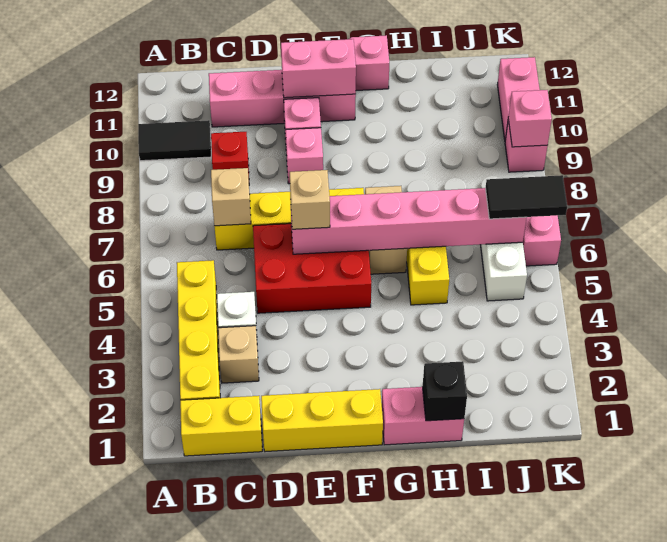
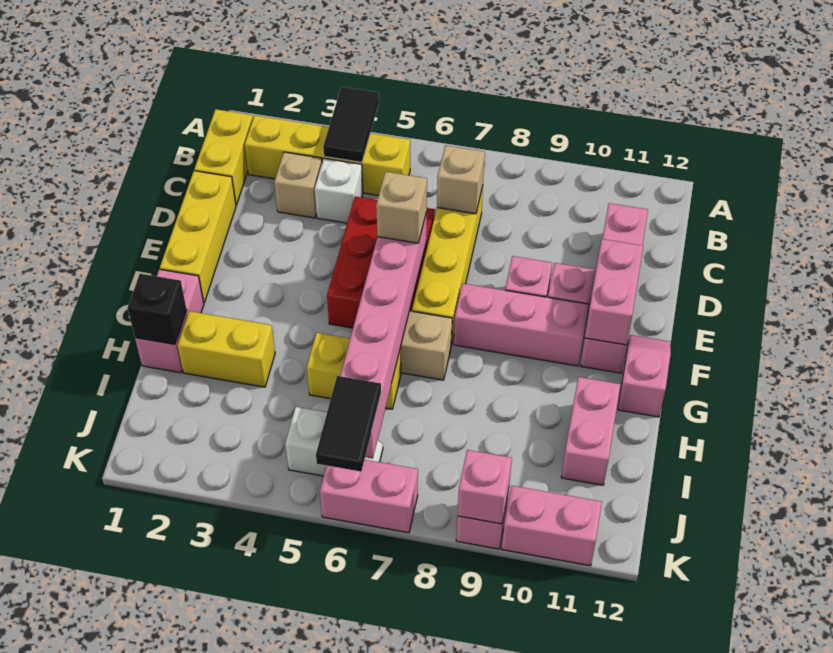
black tile A10:B10 level 1 -> black tile A4:B4 level 2
red brick C9 level 1 -> none
none -> pink brick F8:F10 level 1
none -> yellow brick H2:H3 level 1
none -> pink brick H11:I11 level 1

